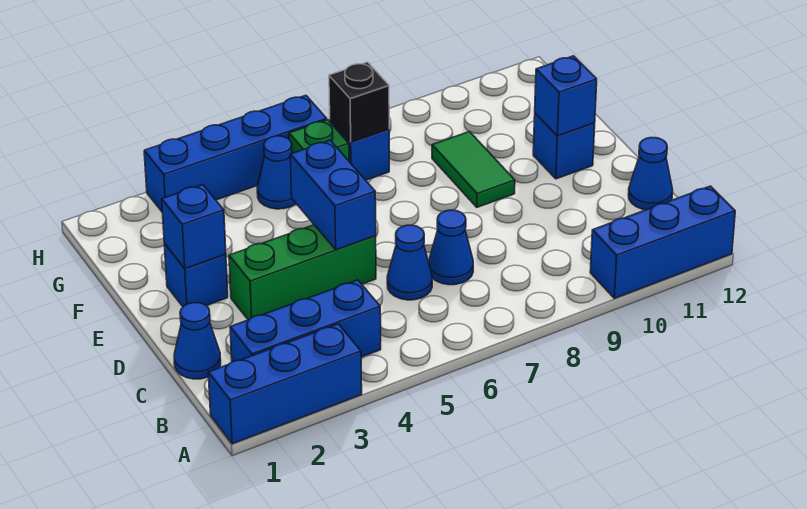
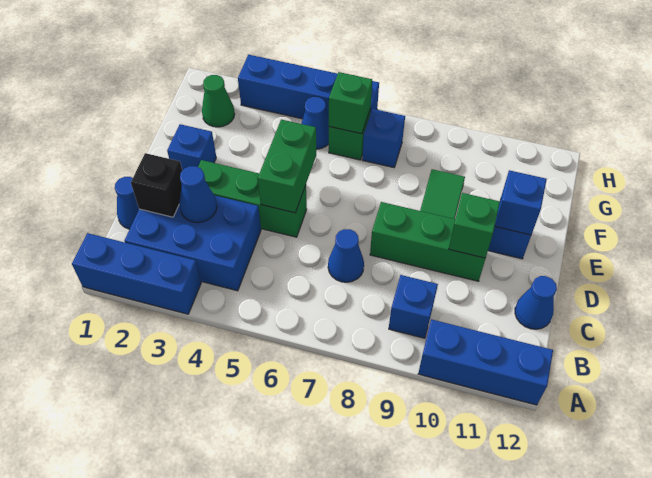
blue brick B2:B4 level 1 -> blue brick B2:C4 level 1
blue cone C6 level 1 -> blue cone C3 level 2
blue brick D5:E5 level 2 -> green brick D5:E5 level 2
none -> green brick D8:D10 level 1
none -> green brick D10 level 2
blue brick E2 level 2 -> blue brick B9 level 1
none -> green cone G2 level 1
none -> green brick G6 level 2
black brick G7 level 2 -> black brick C2 level 2

